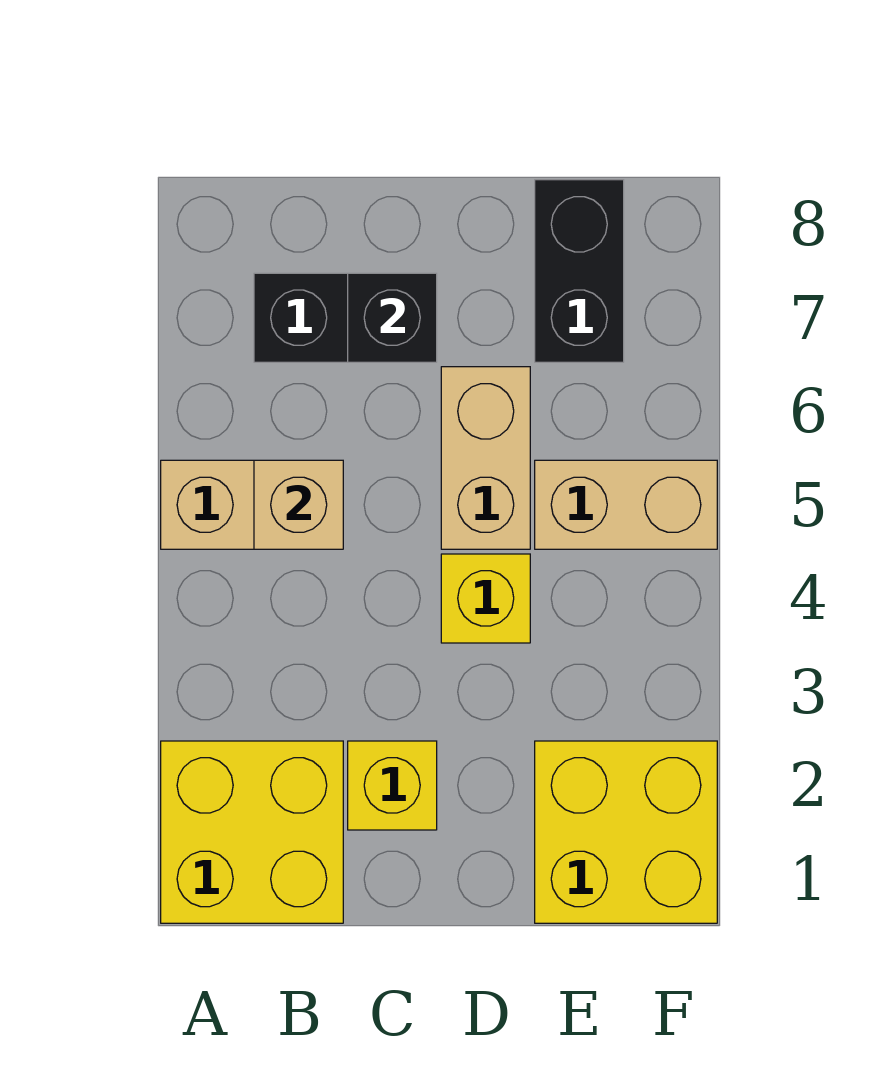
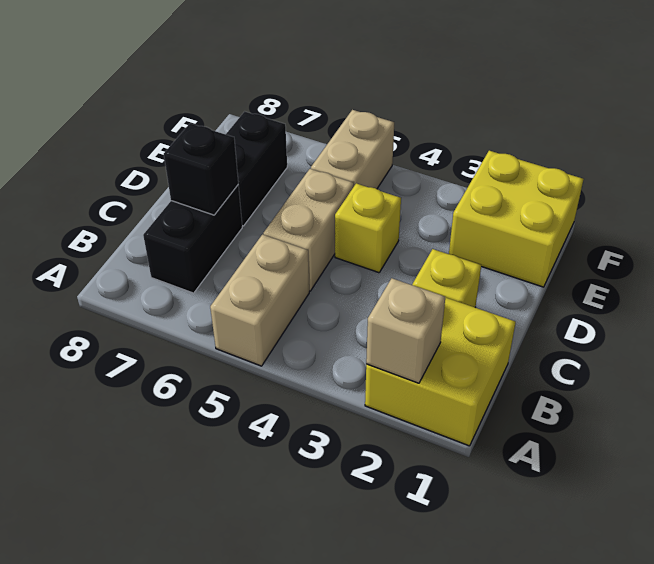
tan brick B5 level 2 -> tan brick A2 level 2
tan brick D5:D6 level 1 -> tan brick C5:D5 level 1
black brick E7:E8 level 1 -> black brick D7:E7 level 1

